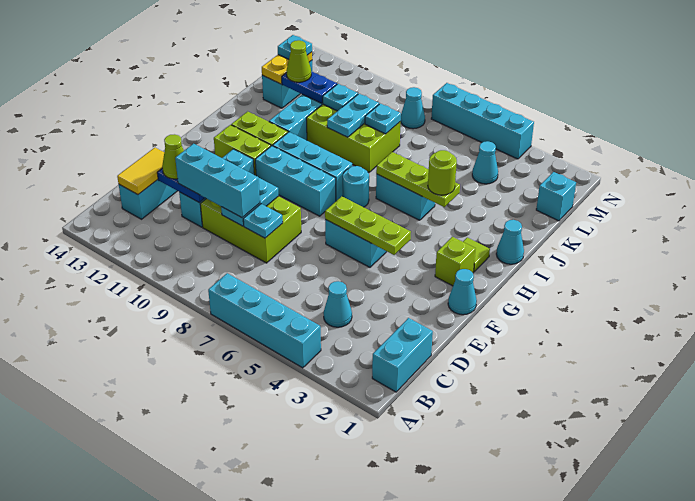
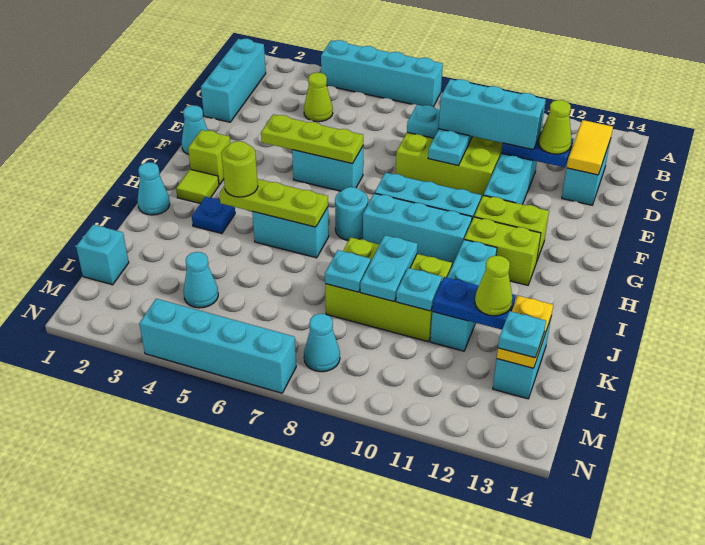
cyan brick B1:C1 level 1 -> cyan brick B1:D1 level 1
cyan cone C4 level 1 -> lime cone C4 level 1
none -> blue plate I3 level 1

